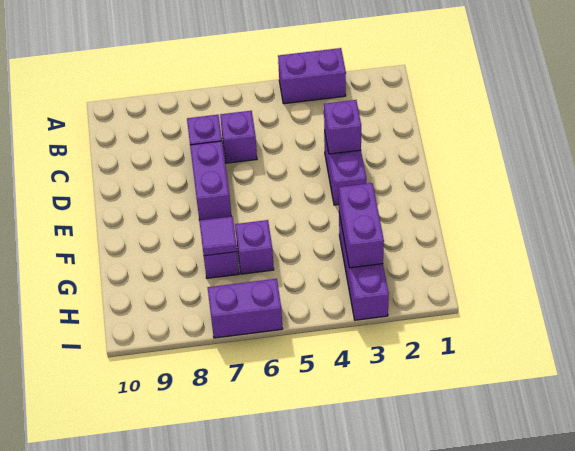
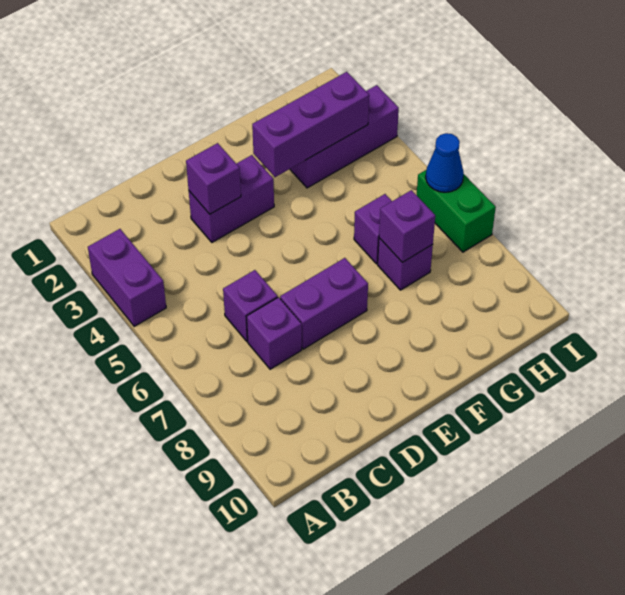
purple brick G3:H3 level 2 -> purple brick F3:H3 level 2
purple tile G7 level 2 -> purple brick G7 level 2
purple brick I6:I7 level 1 -> green brick I6:I7 level 1
none -> blue cone I6 level 2

